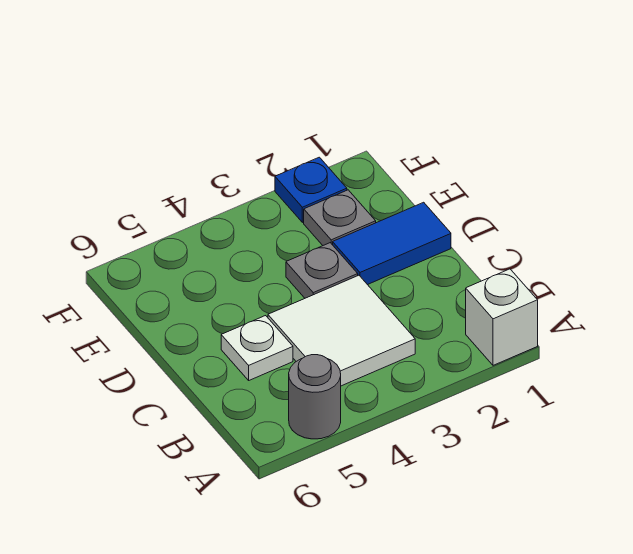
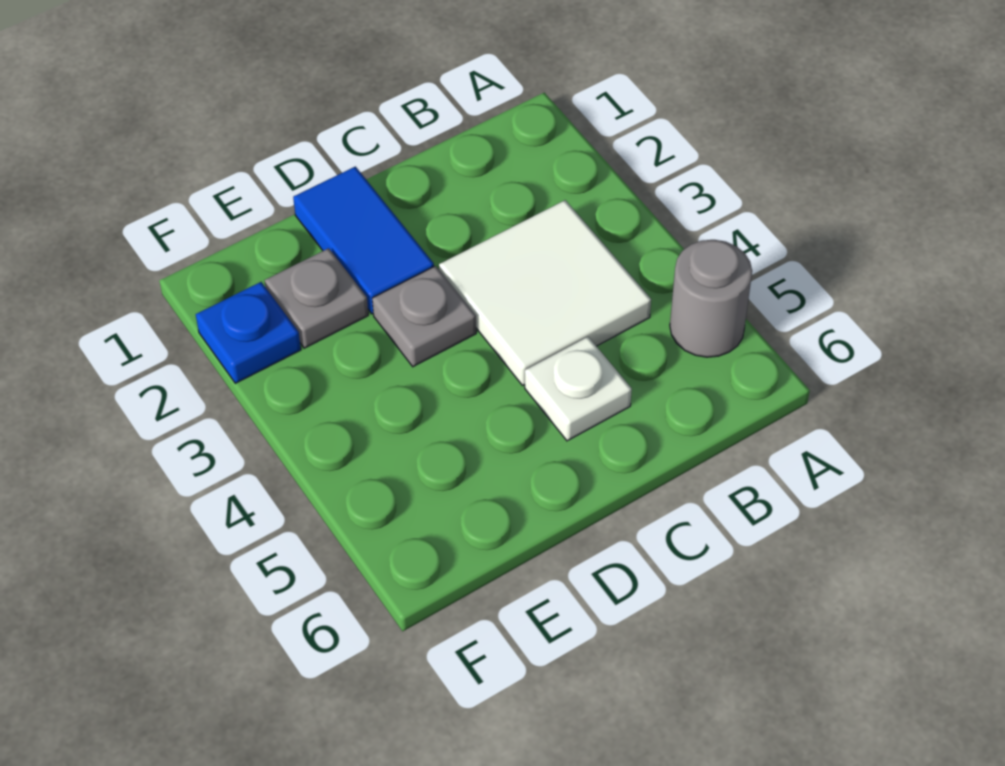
white brick A1 level 1 -> none

